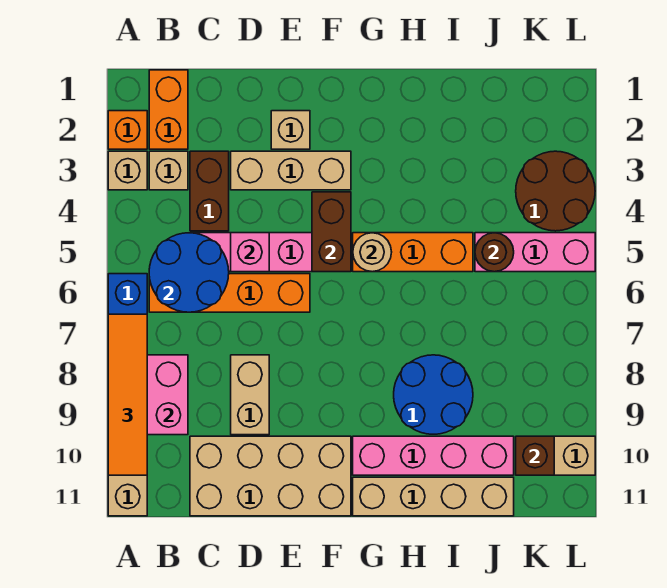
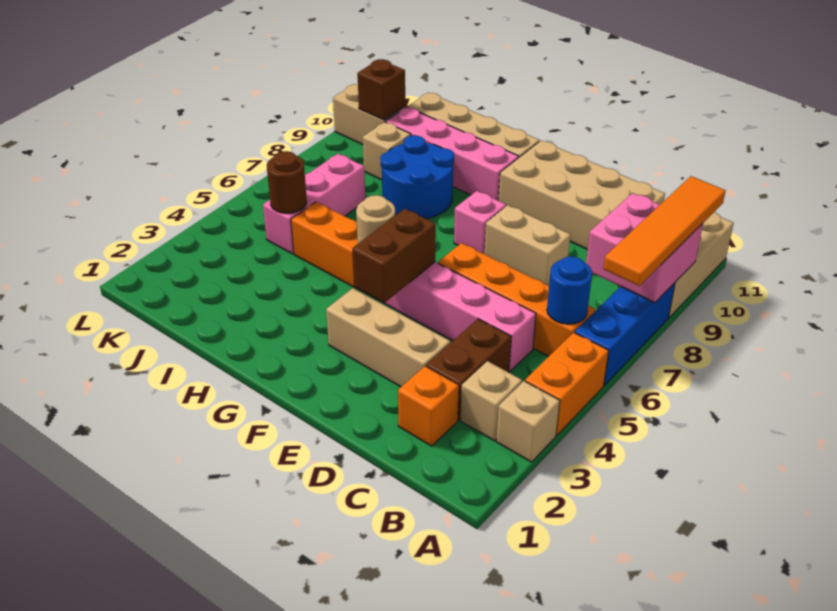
orange brick A2 level 1 -> orange brick C2 level 1
orange brick B1:B2 level 1 -> orange brick A4:A5 level 1
blue round brick B5:C6 level 2 -> blue round brick B6 level 2
pink brick D5 level 2 -> pink brick F8 level 1
tan brick D8:D9 level 1 -> tan brick D8:E8 level 1
tan brick E2 level 1 -> tan brick J9 level 1
pink brick J5:L5 level 1 -> pink brick J5:J7 level 1
brown round brick K3:L4 level 1 -> none

